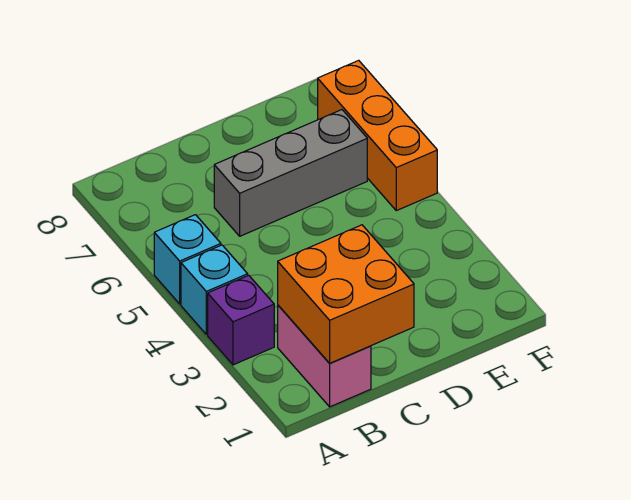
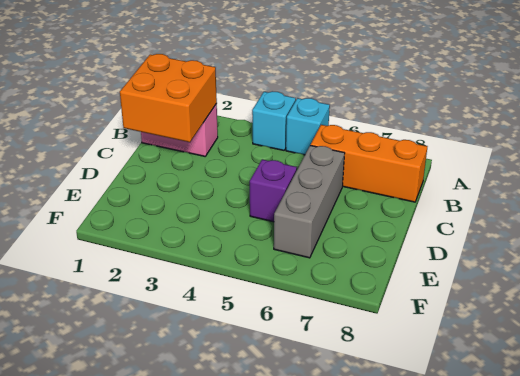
purple brick A3 level 1 -> purple brick D5 level 1
orange brick F5:F7 level 1 -> orange brick B6:B8 level 1

